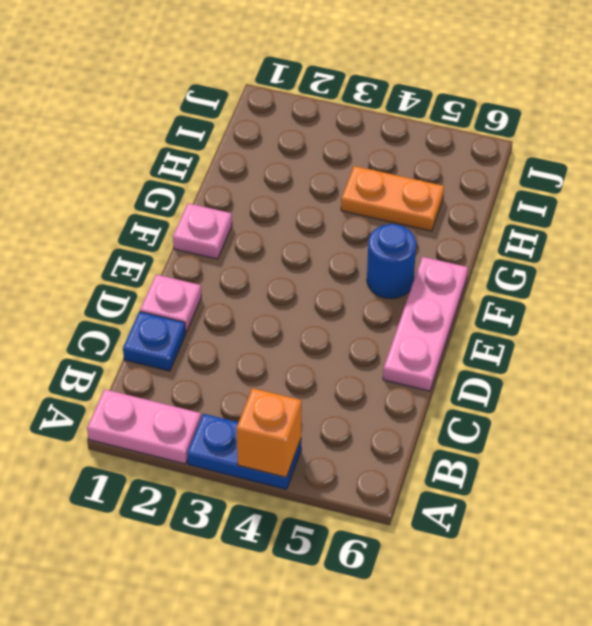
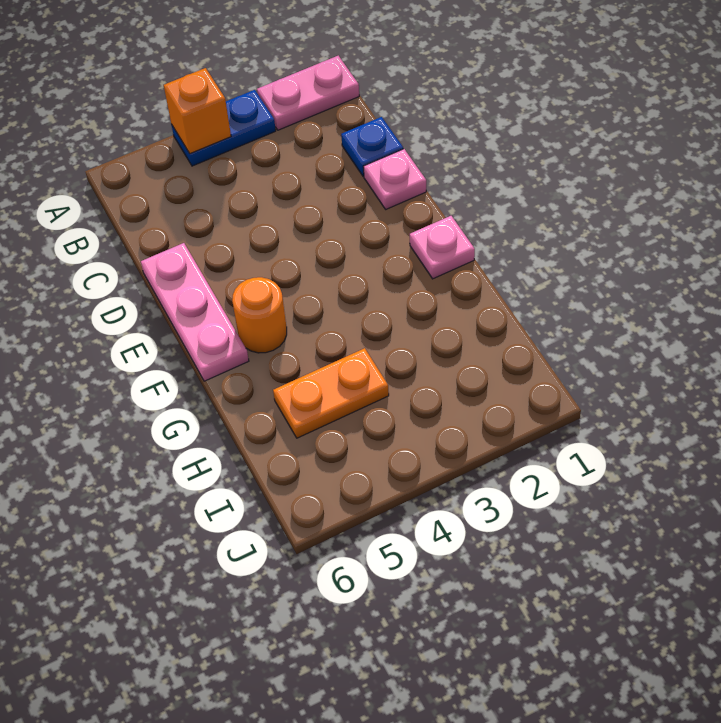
blue round brick F5 level 1 -> orange round brick F5 level 1

